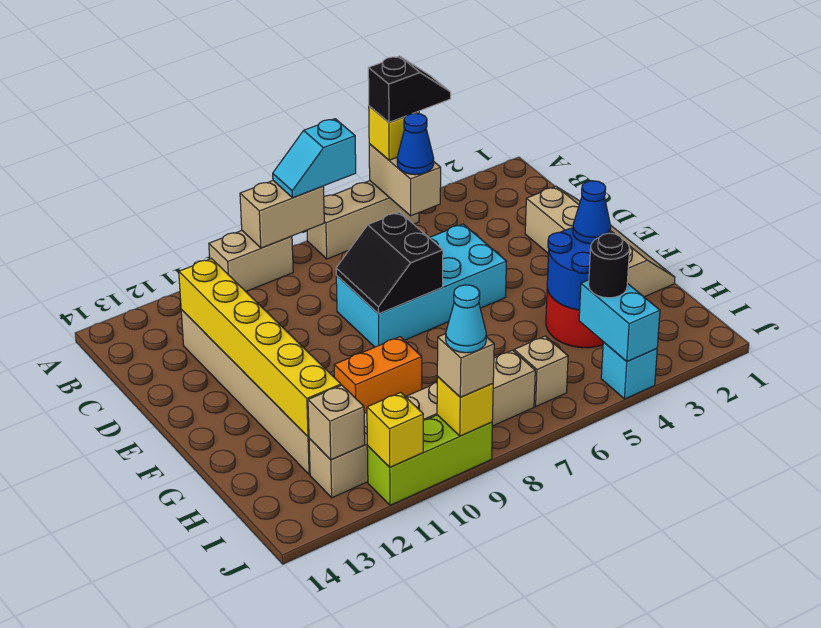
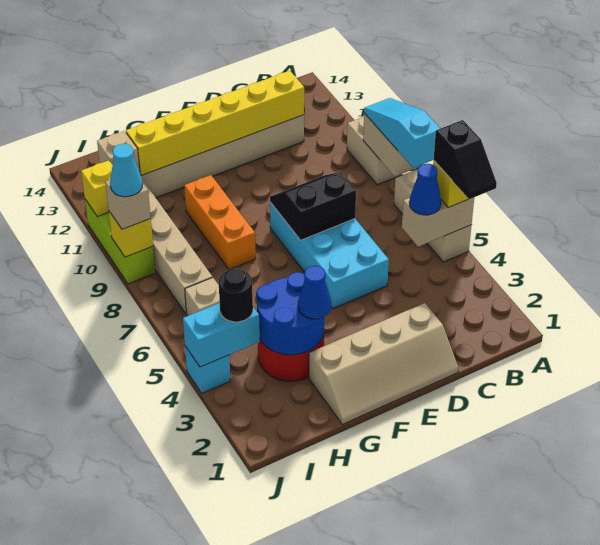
cyan slope A7:A8 level 3 top 7 -> cyan slope A7:A9 level 3 top 7
orange brick G9:G10 level 1 -> orange brick G8:G10 level 1

